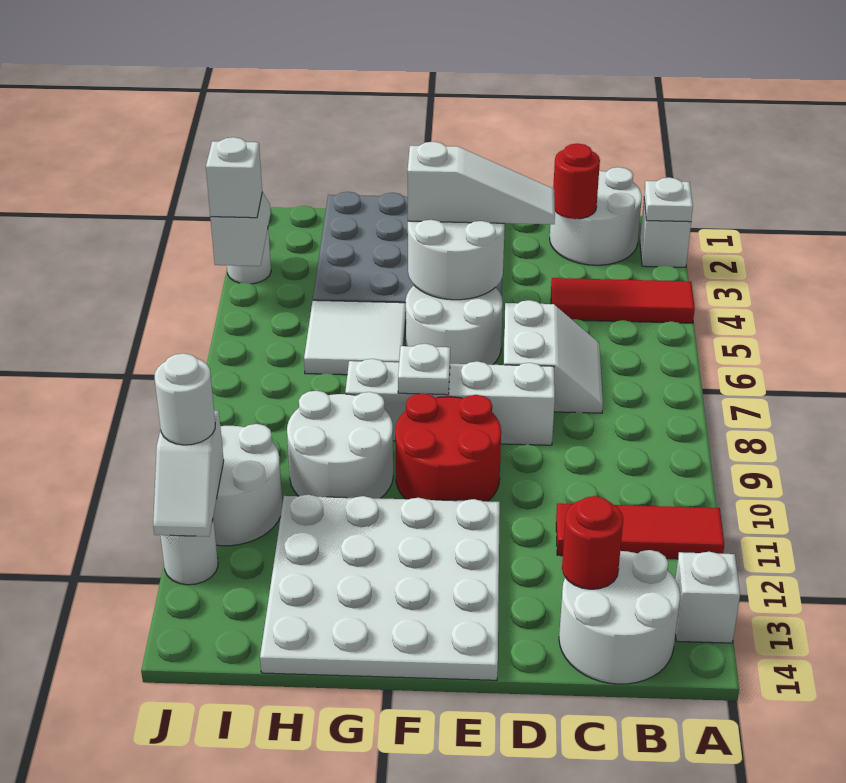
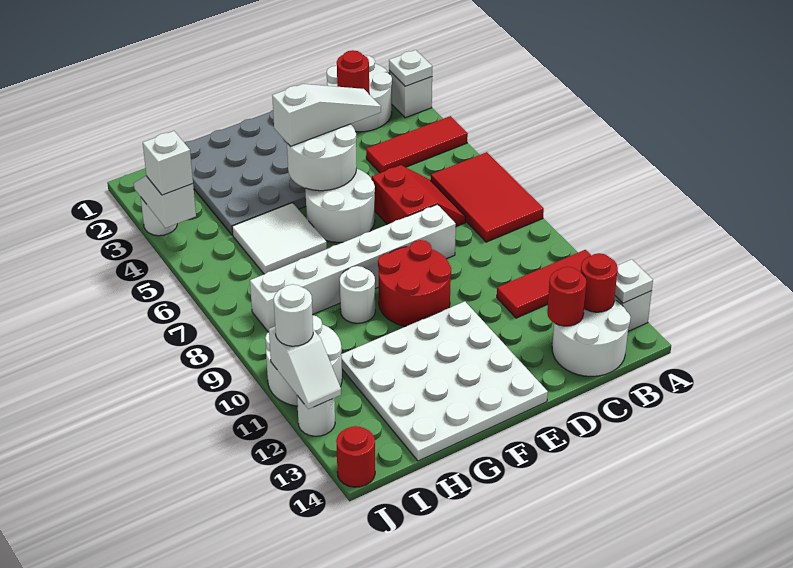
none -> red tile A6:B8 level 1
none -> red round brick B13 level 2
white slope C6:D7 level 1 top D -> red slope C6:D7 level 1 top D
white brick D8:G8 level 1 -> white brick D8:I8 level 1
white plate F8 level 2 -> white plate A13 level 2
white round brick G9:H10 level 1 -> white round brick G9 level 1
none -> red round brick J14 level 1

